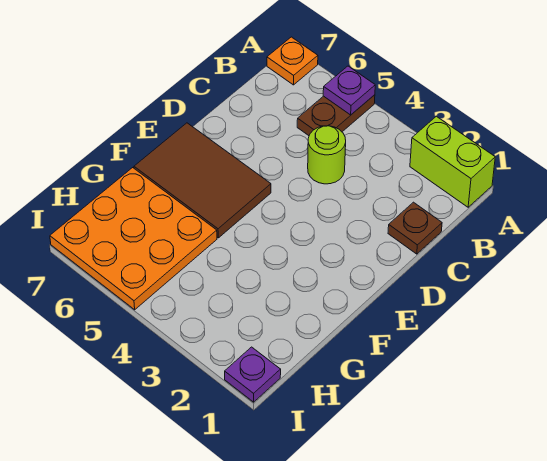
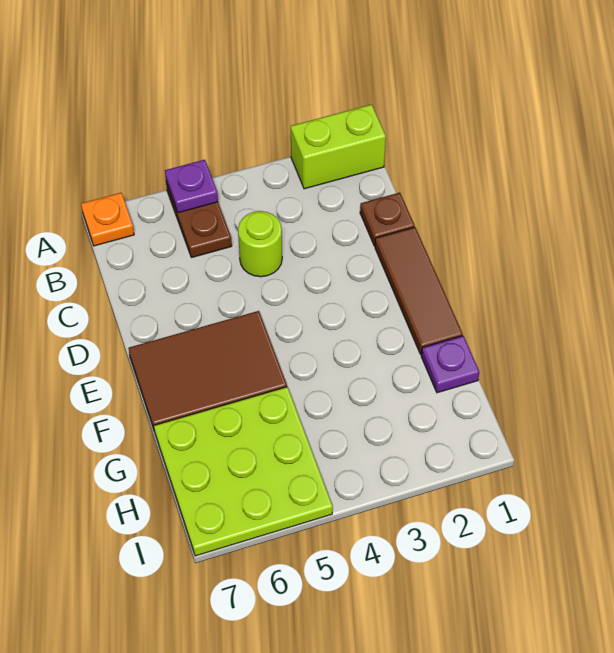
none -> brown tile D1:F1 level 1
orange plate G5:I7 level 1 -> lime plate G5:I7 level 1
purple plate I1 level 1 -> purple plate G1 level 1

